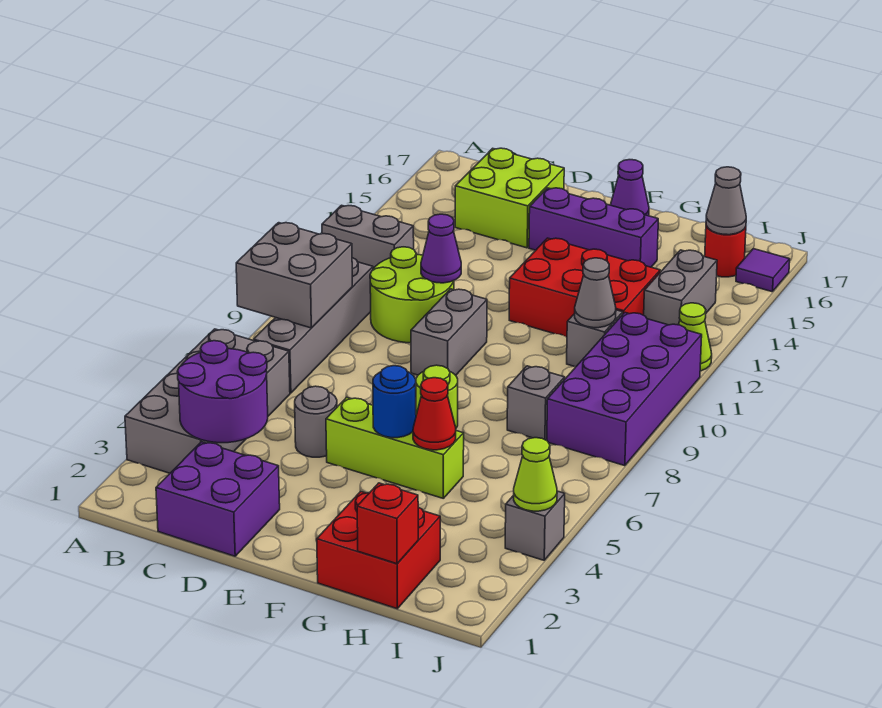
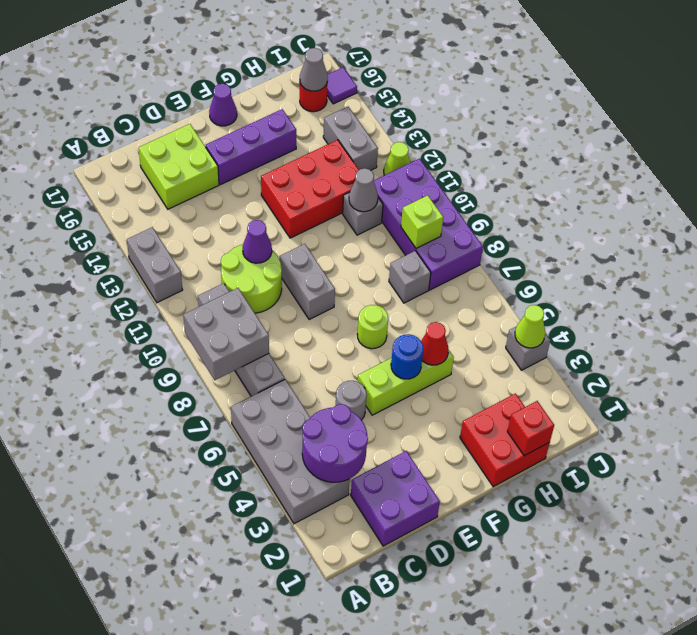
grey brick A12:B12 level 1 -> grey brick A12:A13 level 1
none -> lime brick I9 level 2

